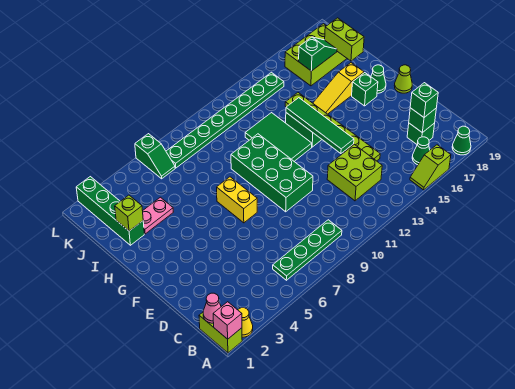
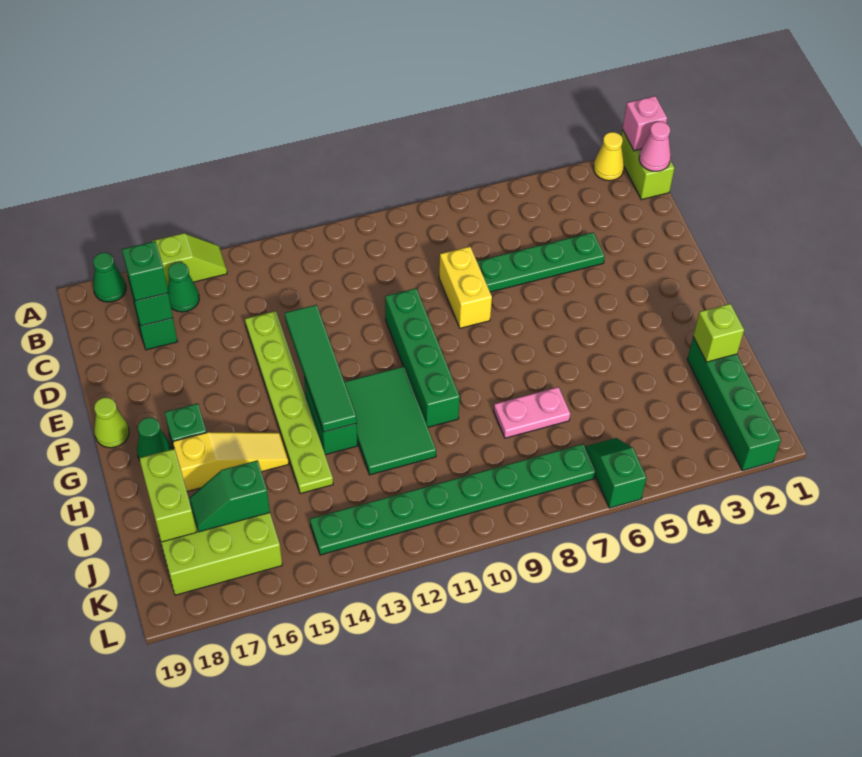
green plate B6:B9 level 1 -> green plate D4:D7 level 1
lime brick C12:D13 level 1 -> none
green brick E9:H10 level 1 -> green brick E10:H10 level 1
yellow brick F7:G7 level 1 -> yellow brick D8:E8 level 1
pink plate I3:I4 level 1 -> pink plate I7:I8 level 1

